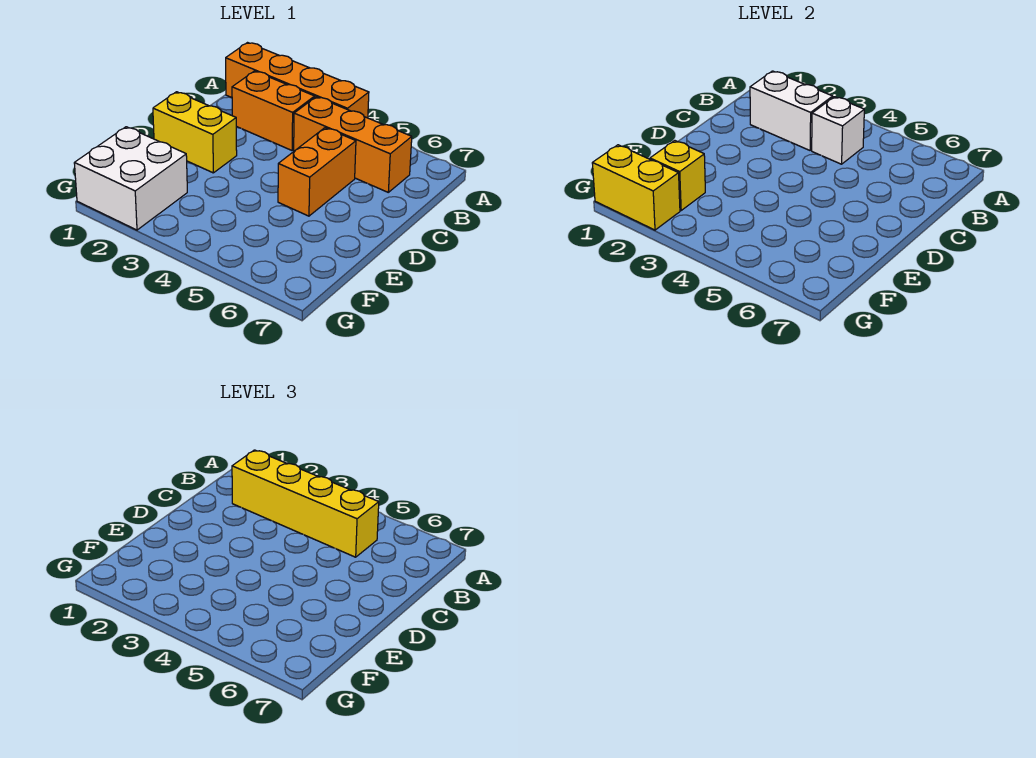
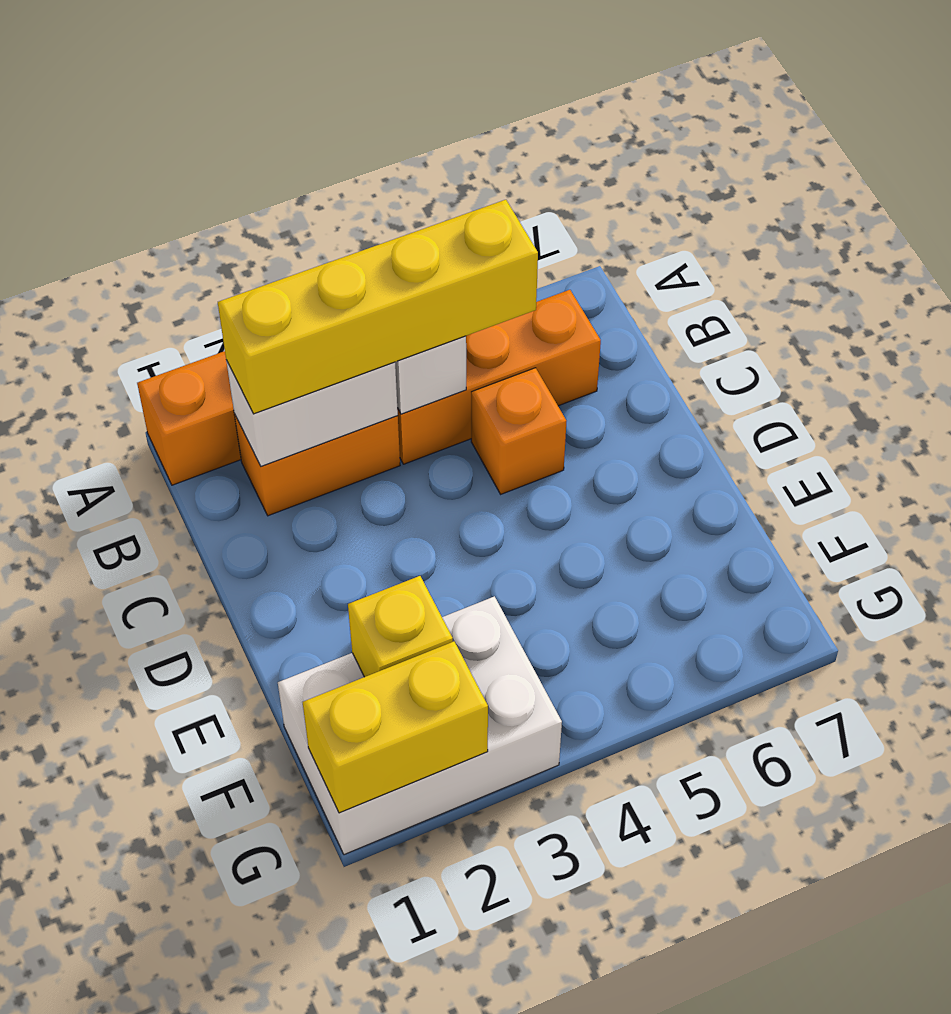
orange brick C5:D5 level 1 -> orange brick C5 level 1
yellow brick D1:D2 level 1 -> none
white brick F1:G2 level 1 -> white brick F1:G3 level 1

